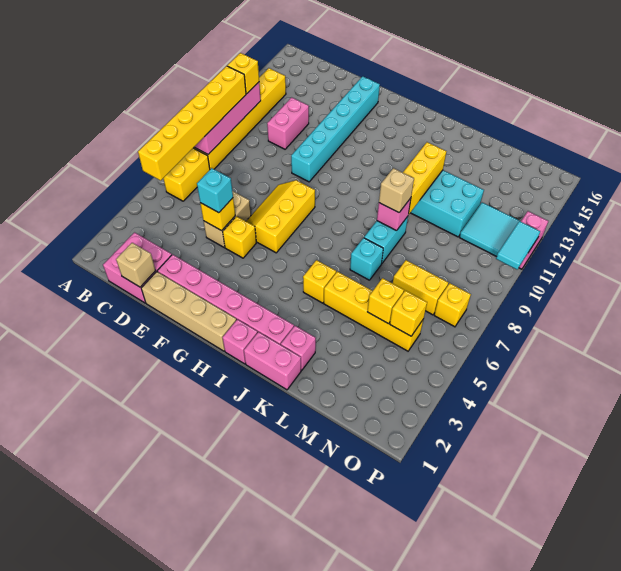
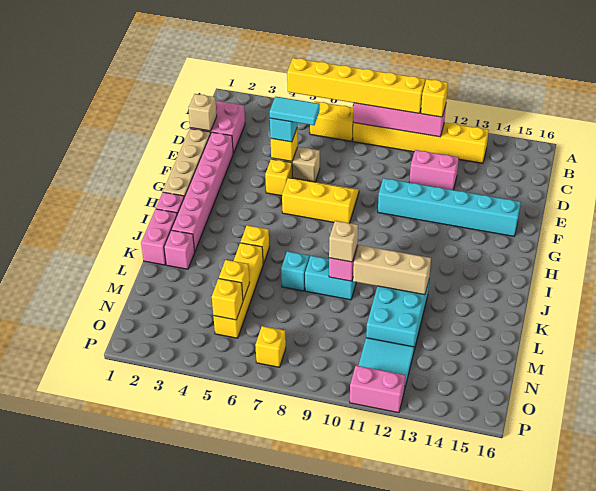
yellow brick K10:K12 level 2 -> tan brick K10:K12 level 2
yellow brick M7:N7 level 1 -> none
cyan tile P10:P11 level 2 -> cyan tile E5:E6 level 4

